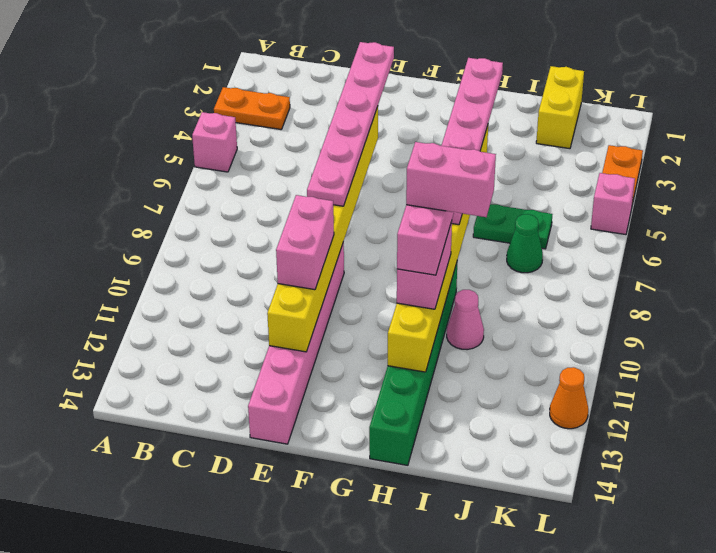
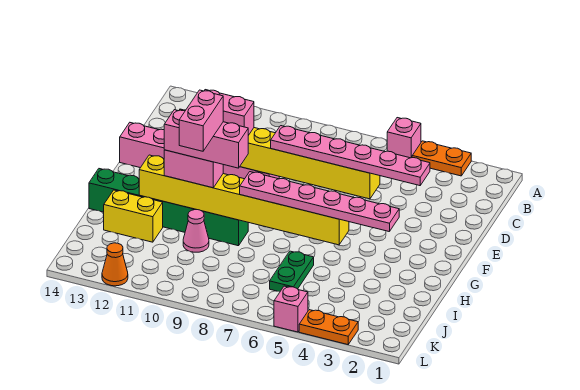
orange plate A3:B3 level 1 -> orange plate A3:A4 level 1
yellow brick J1:J2 level 1 -> yellow brick I12:I13 level 1
green cone J7 level 1 -> none

